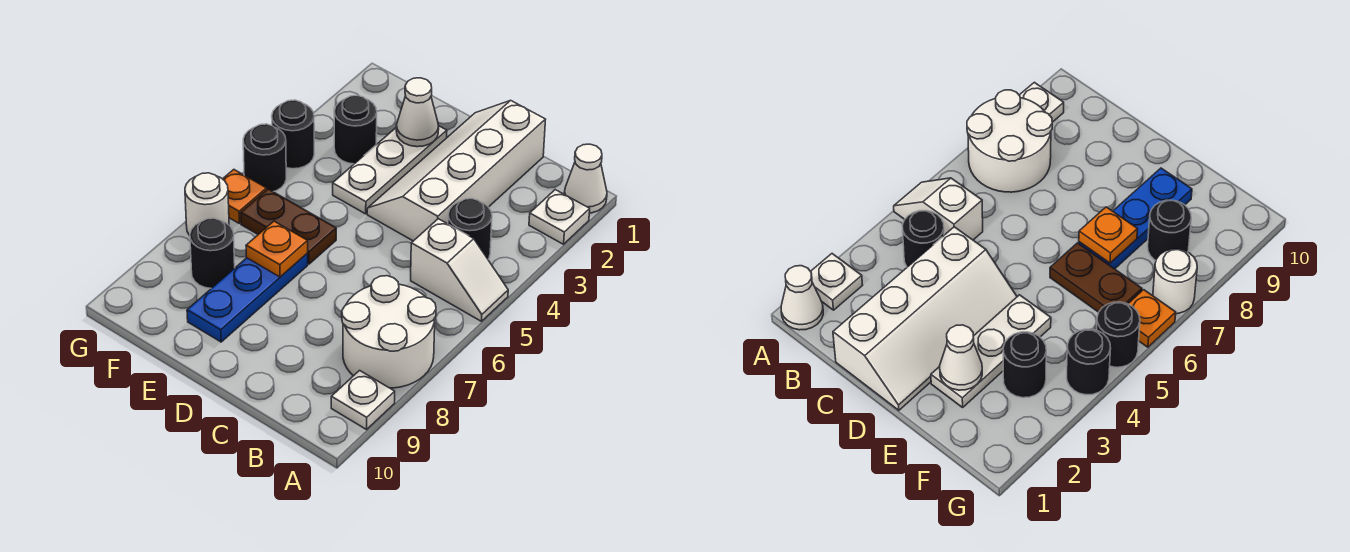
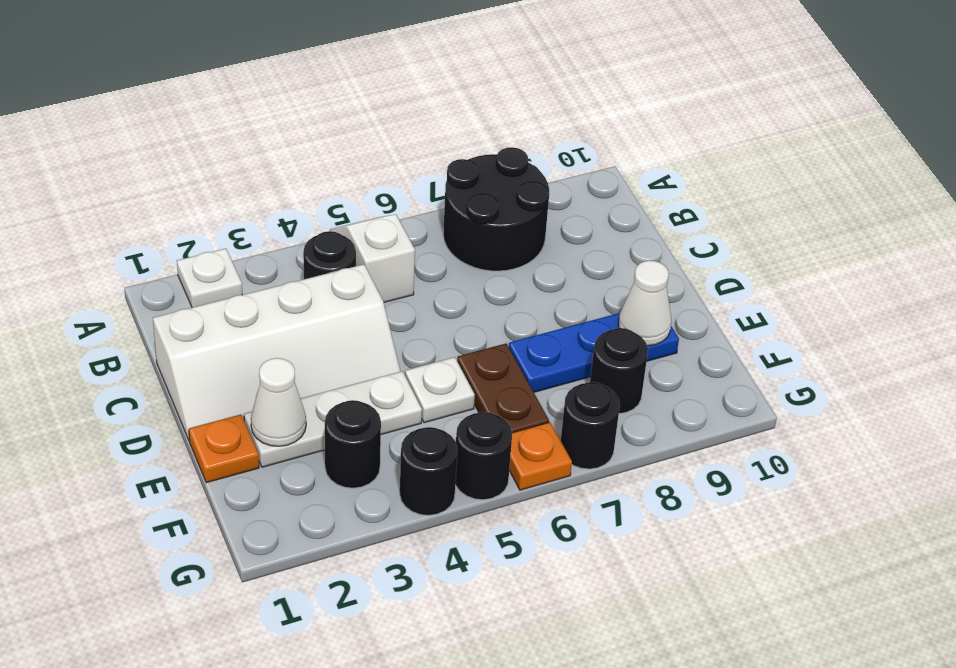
white cone A1 level 1 -> white cone E9 level 2
white round brick A7:B8 level 1 -> black round brick A7:B8 level 1
white plate A9 level 1 -> white plate E5 level 1
orange plate E7 level 2 -> orange plate E1 level 1
white round brick G7 level 1 -> black round brick G7 level 1

